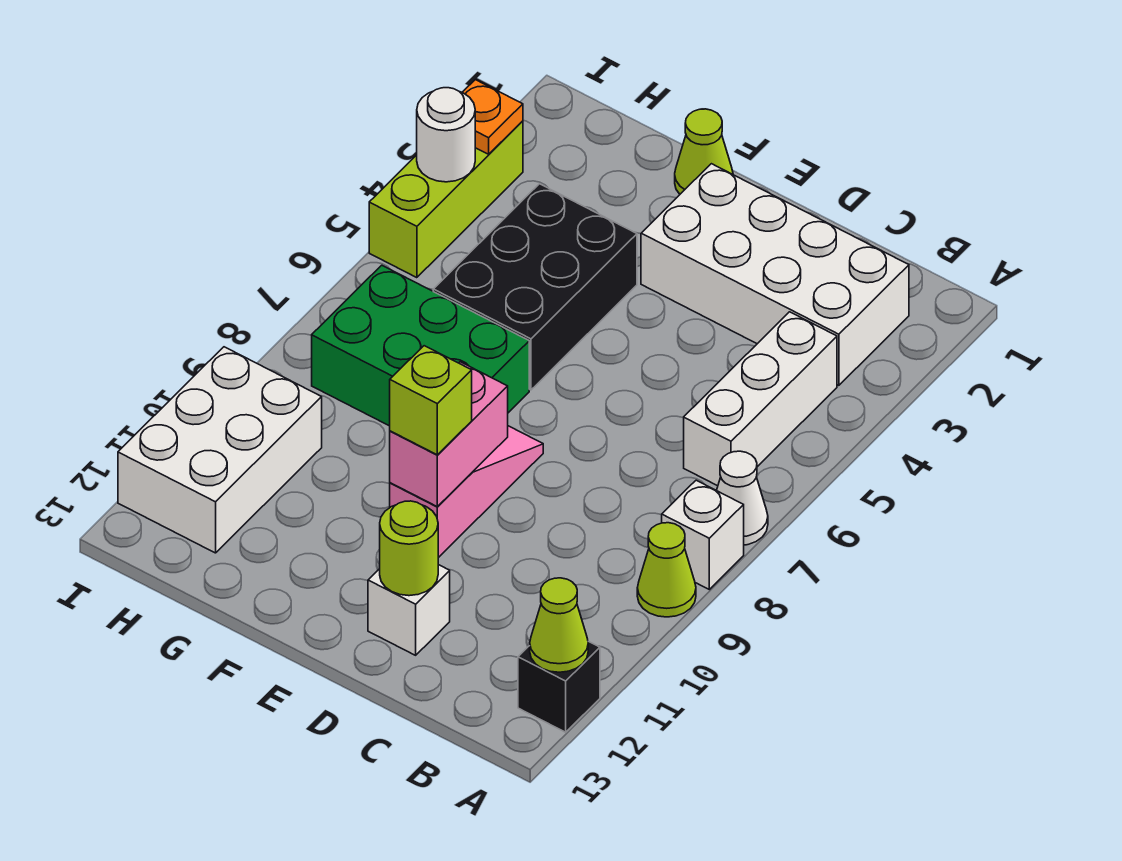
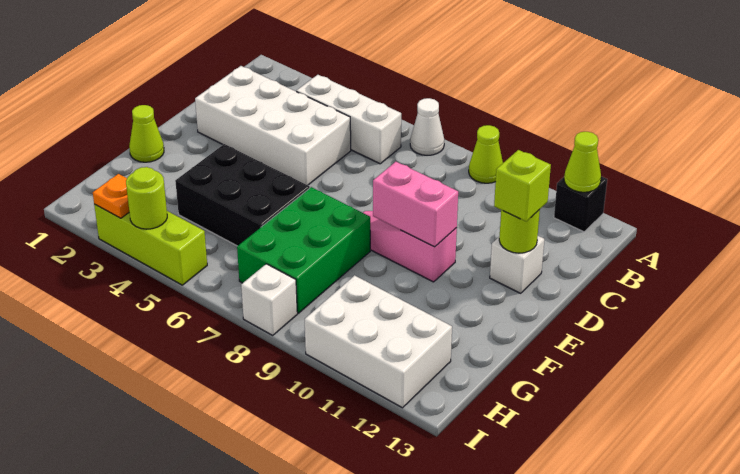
white brick A8 level 1 -> white brick I8 level 1
white brick B2:E3 level 1 -> white brick C2:D5 level 1
lime brick E10 level 3 -> lime brick D12 level 3
white round brick I4 level 2 -> lime round brick I4 level 2

